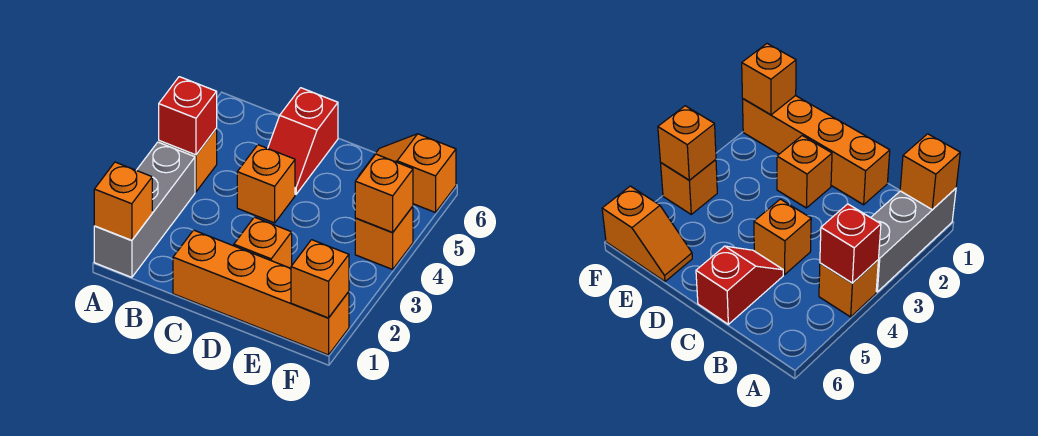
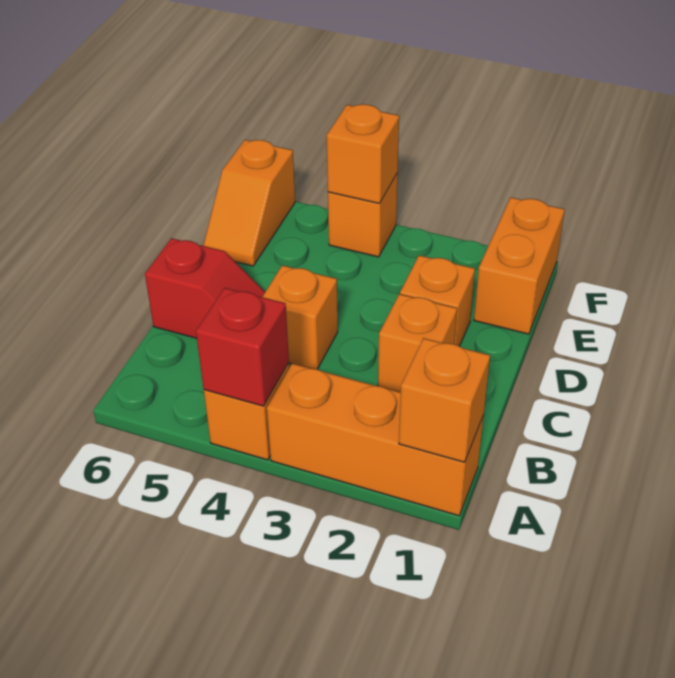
grey brick A1:A3 level 1 -> orange brick A1:A3 level 1
orange brick C1:F1 level 1 -> orange brick E1:F1 level 1
orange brick F1 level 2 -> orange brick C2 level 1

